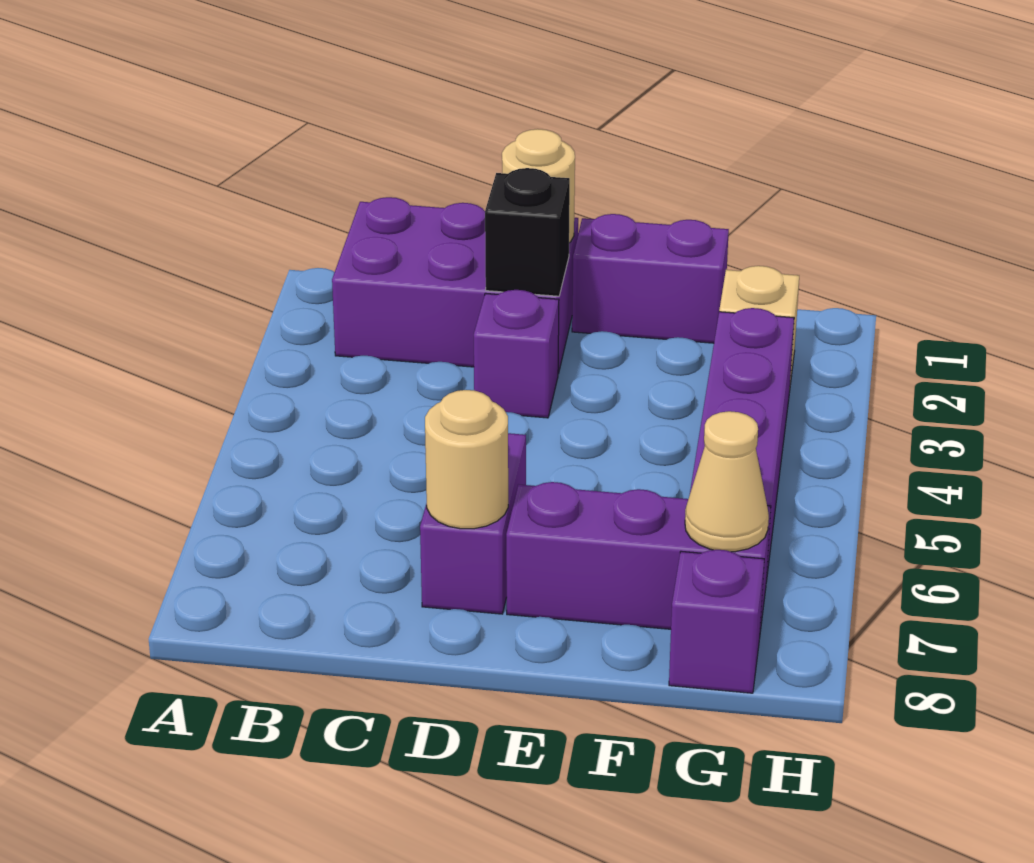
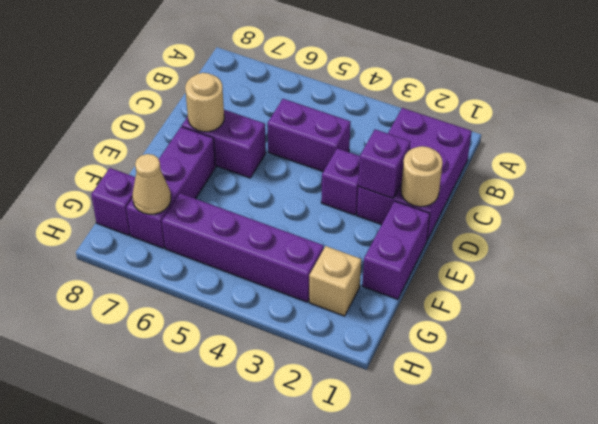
none -> purple brick C4:C5 level 1
black brick D2 level 2 -> purple brick D2 level 2

